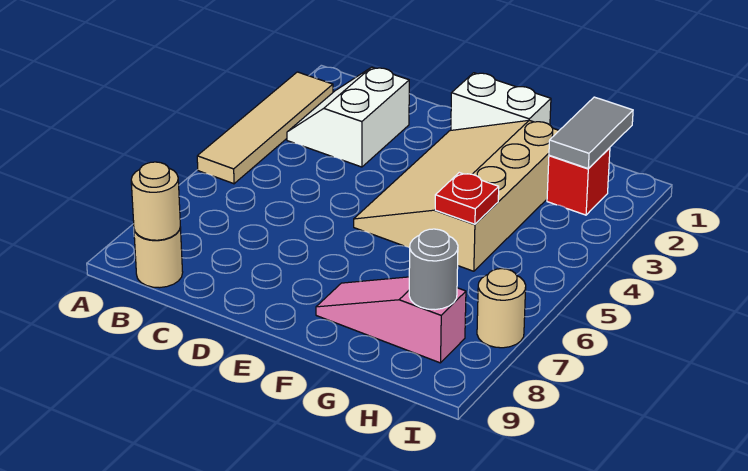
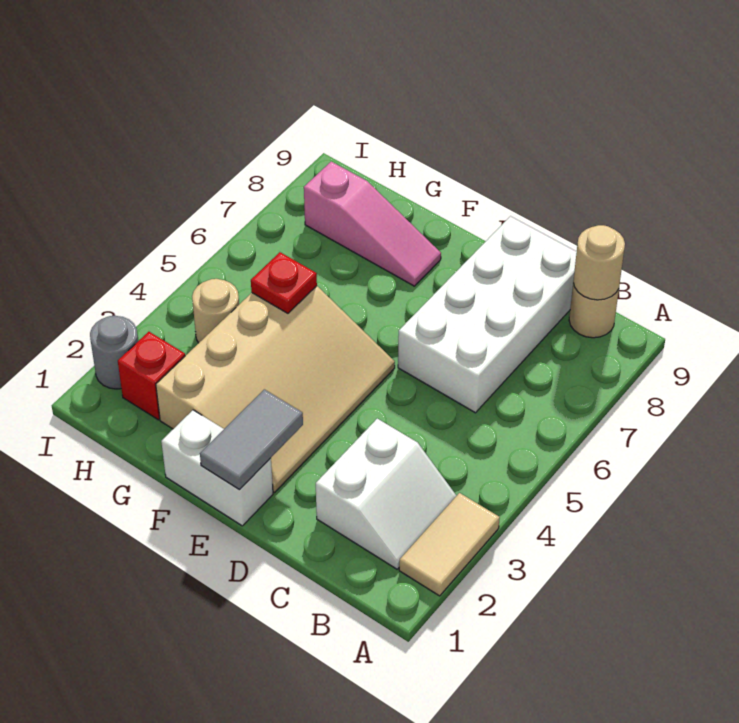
tan tile A2:A5 level 1 -> tan tile A2:A3 level 1
none -> white brick C6:D9 level 1
grey tile H1:H2 level 2 -> grey tile E1:E2 level 2
grey round brick H8 level 2 -> grey round brick I2 level 1
tan round brick I7 level 1 -> tan round brick H4 level 1

